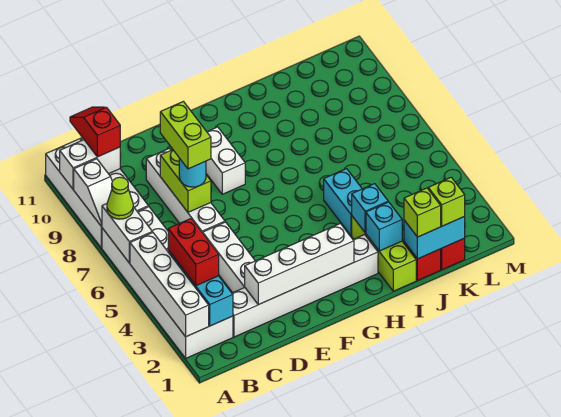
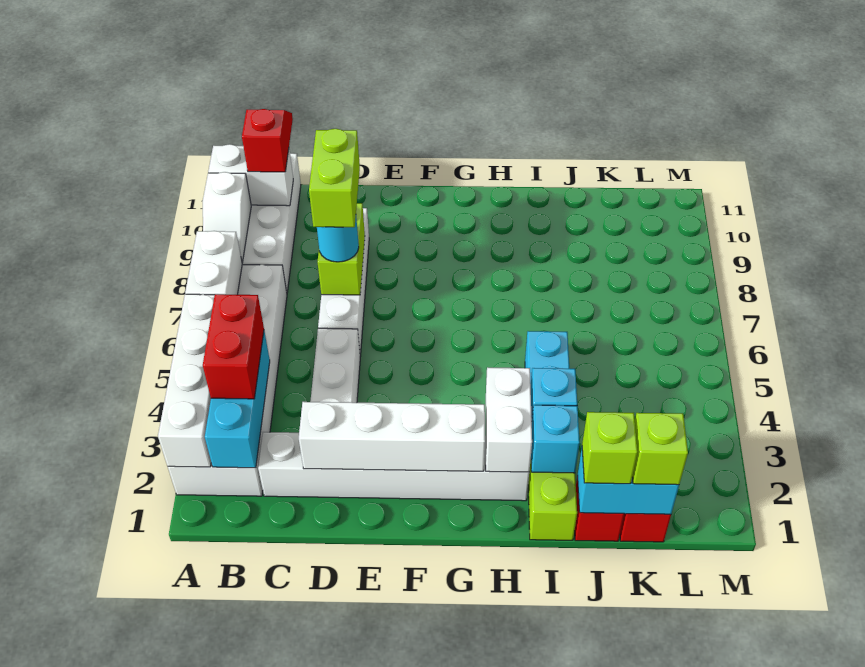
lime cone A7 level 3 -> none
white brick F8:F9 level 1 -> white brick H2:H3 level 2

